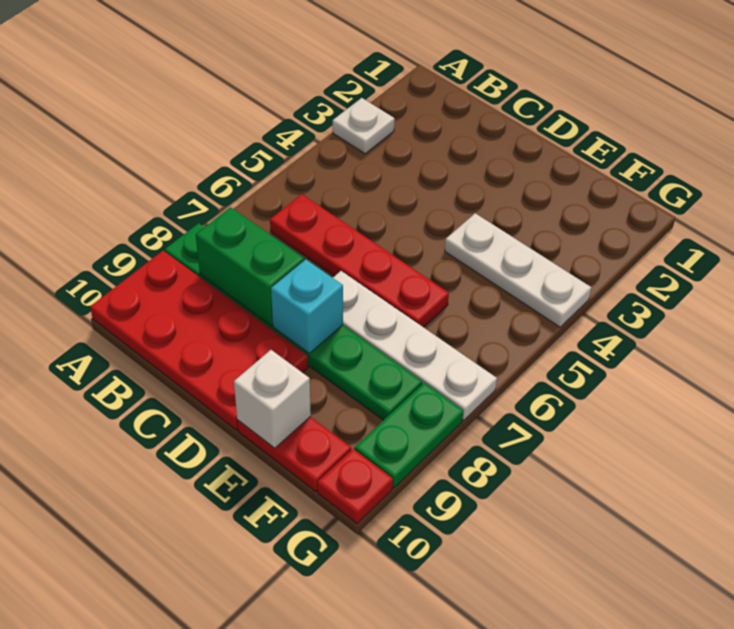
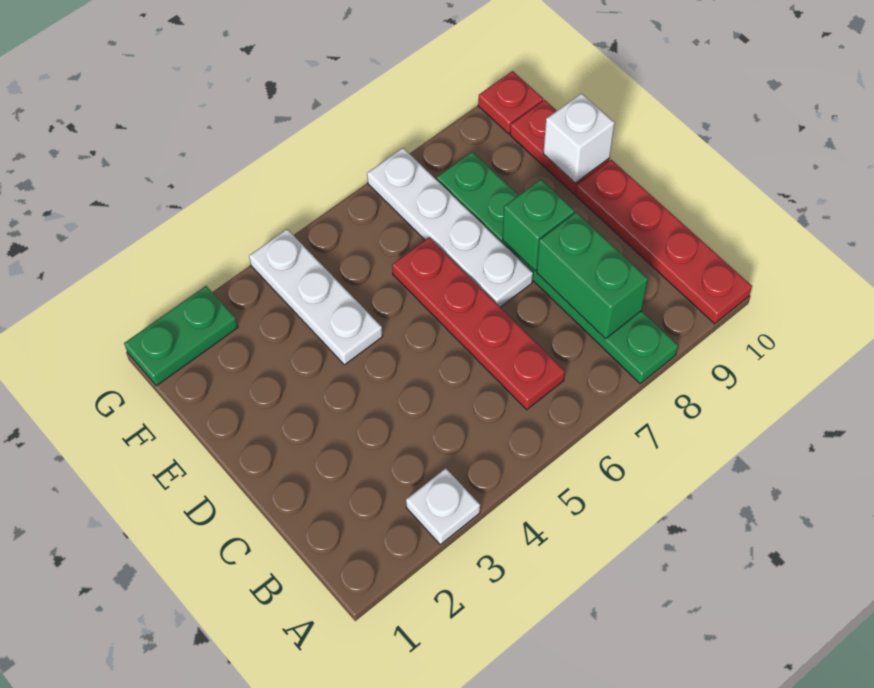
red plate A9:D10 level 1 -> red plate A10:D10 level 1
cyan brick D8 level 2 -> green brick D8 level 2
green plate G8:G9 level 1 -> green plate G1:G2 level 1

